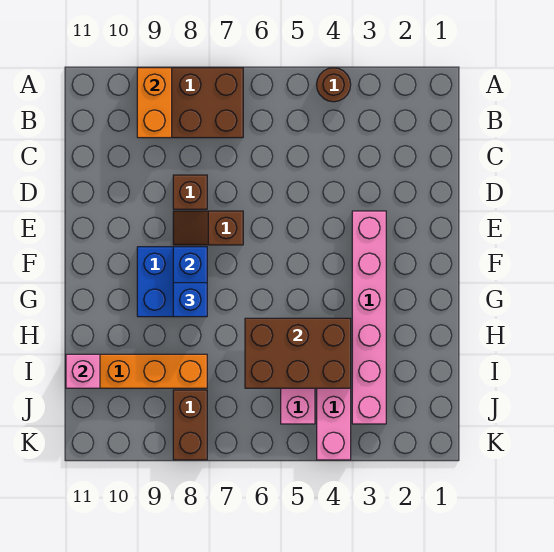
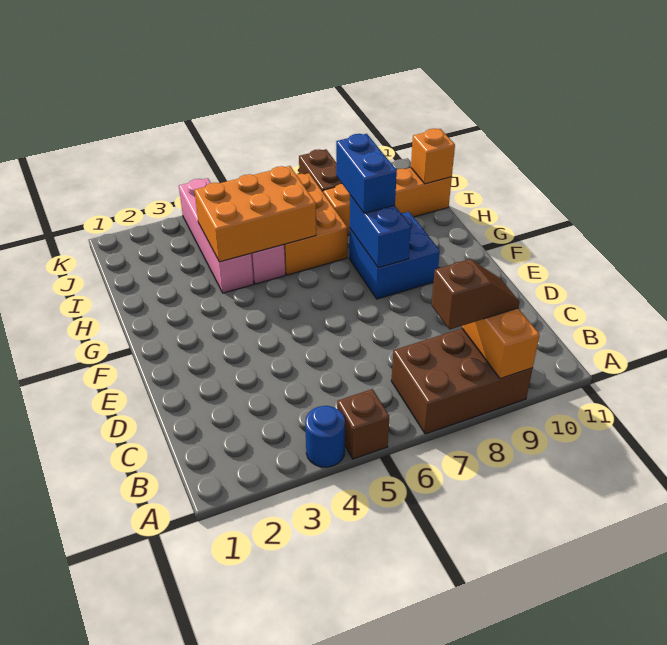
brown round brick A4 level 1 -> blue round brick A4 level 1
brown brick D8 level 1 -> brown brick A5 level 1
pink brick E3:J3 level 1 -> none
brown slope E7:E8 level 1 top 7 -> brown slope B8:B9 level 3 top 8
blue brick G8 level 3 -> blue brick G8:H8 level 3
brown brick H4:I6 level 2 -> orange brick H4:I6 level 2
none -> orange brick H6:J7 level 1
pink brick I11 level 2 -> orange brick I11 level 2

